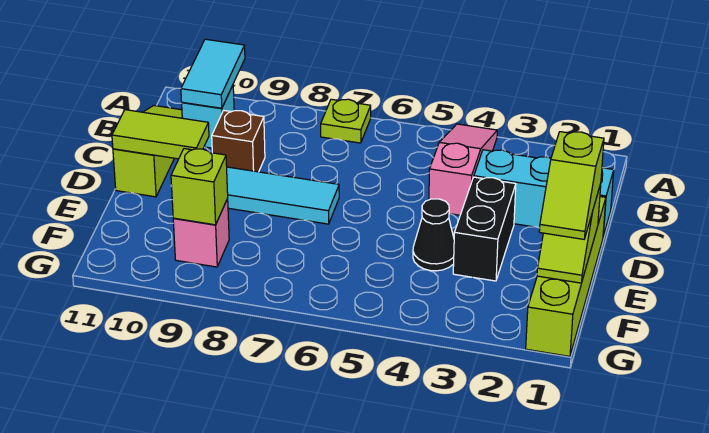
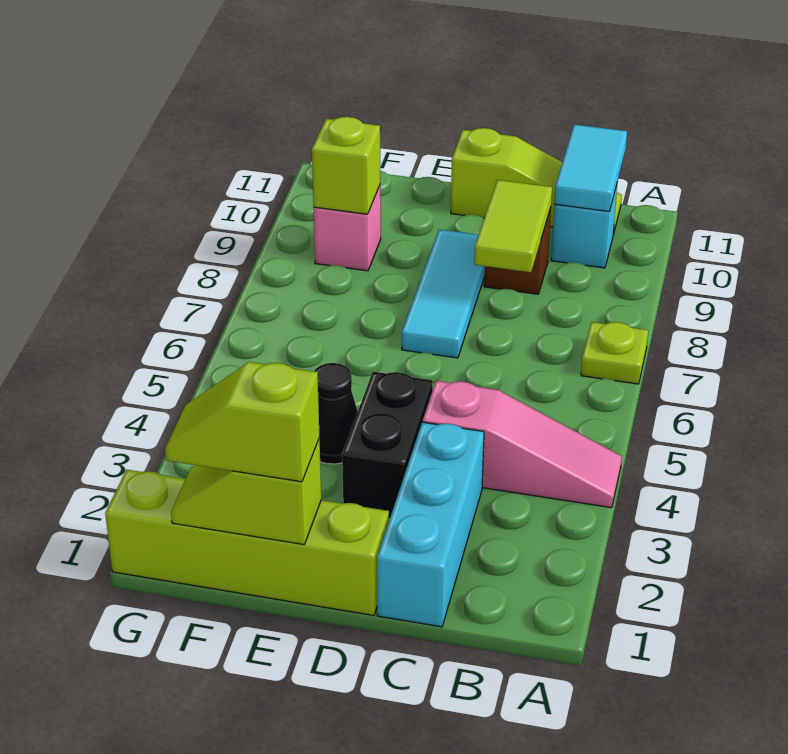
cyan tile A10:B10 level 2 -> cyan tile B10:B11 level 2
black brick D3:E3 level 1 -> black brick D3:D4 level 1
lime tile D10:D11 level 2 -> lime tile C8:C9 level 2

